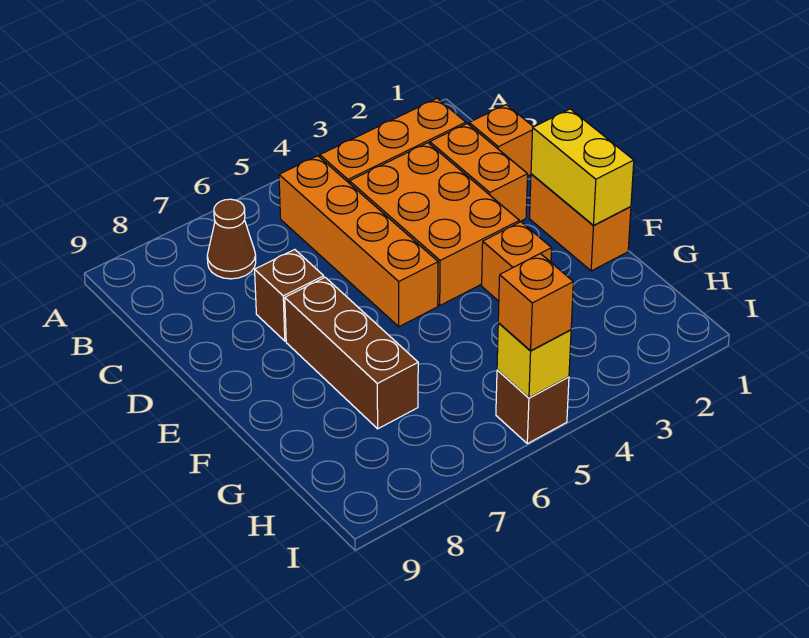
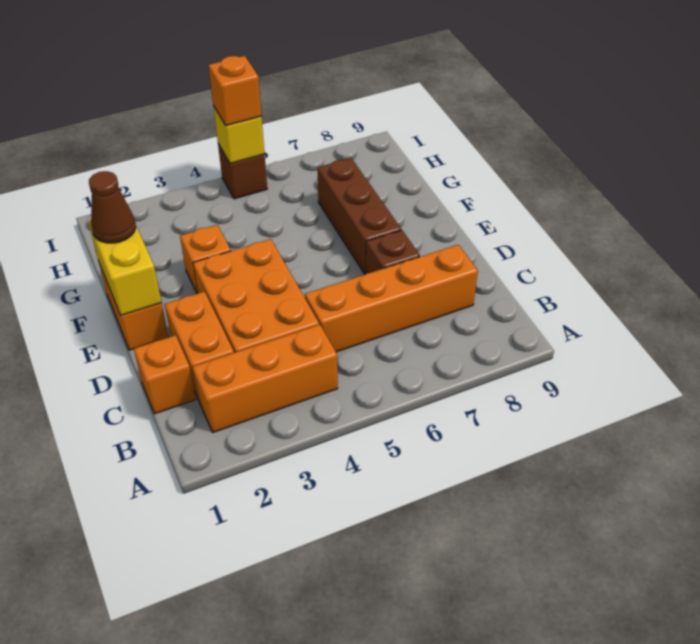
orange brick B5:E5 level 1 -> orange brick C5:C8 level 1
brown cone B7 level 1 -> brown cone F1 level 3

